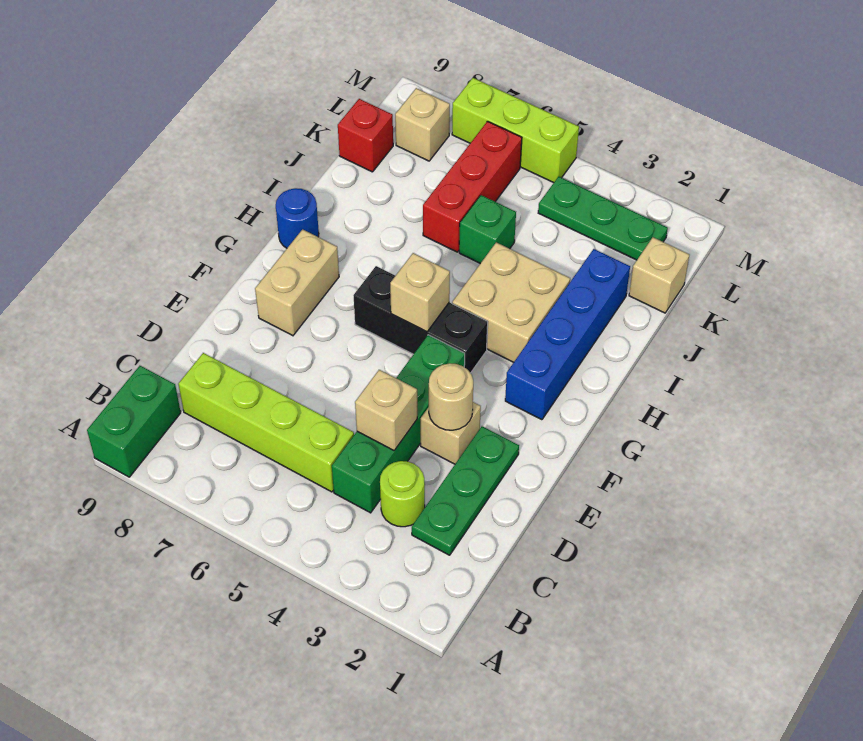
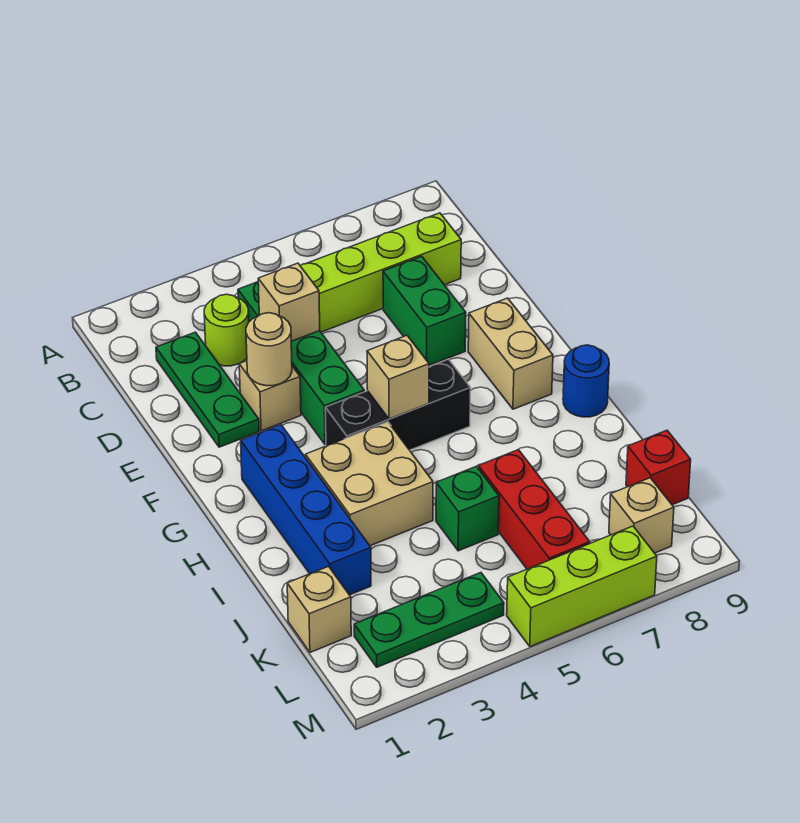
green brick A9:B9 level 1 -> green brick D7:E7 level 1

